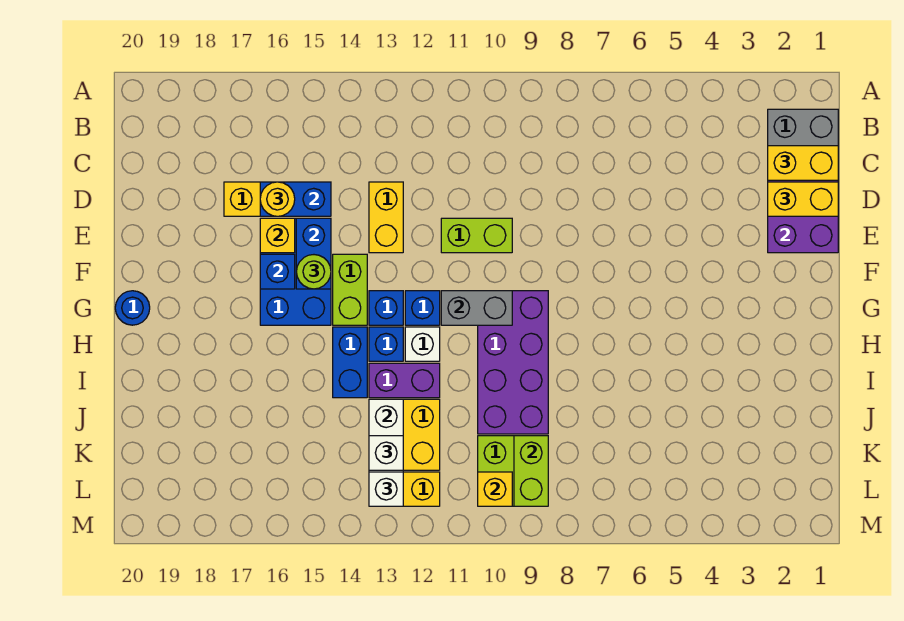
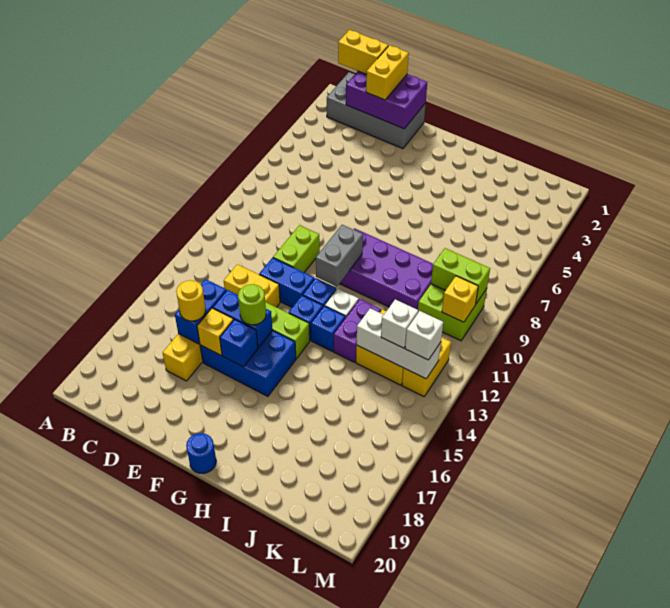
yellow brick C1:C2 level 3 -> yellow brick B1:C1 level 3
blue brick H14:I14 level 1 -> blue brick E12:F12 level 1

